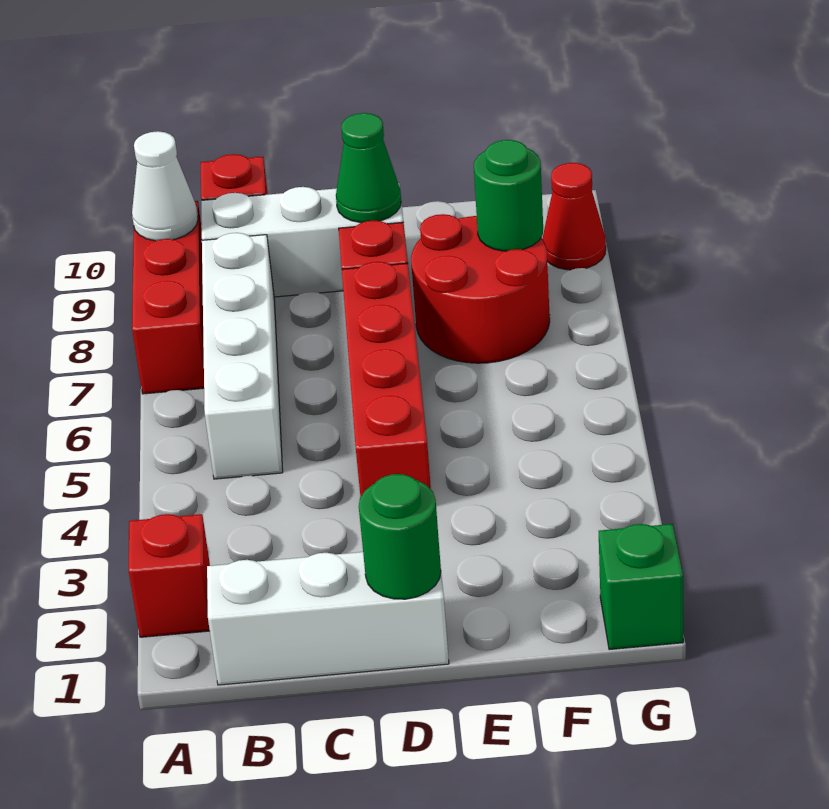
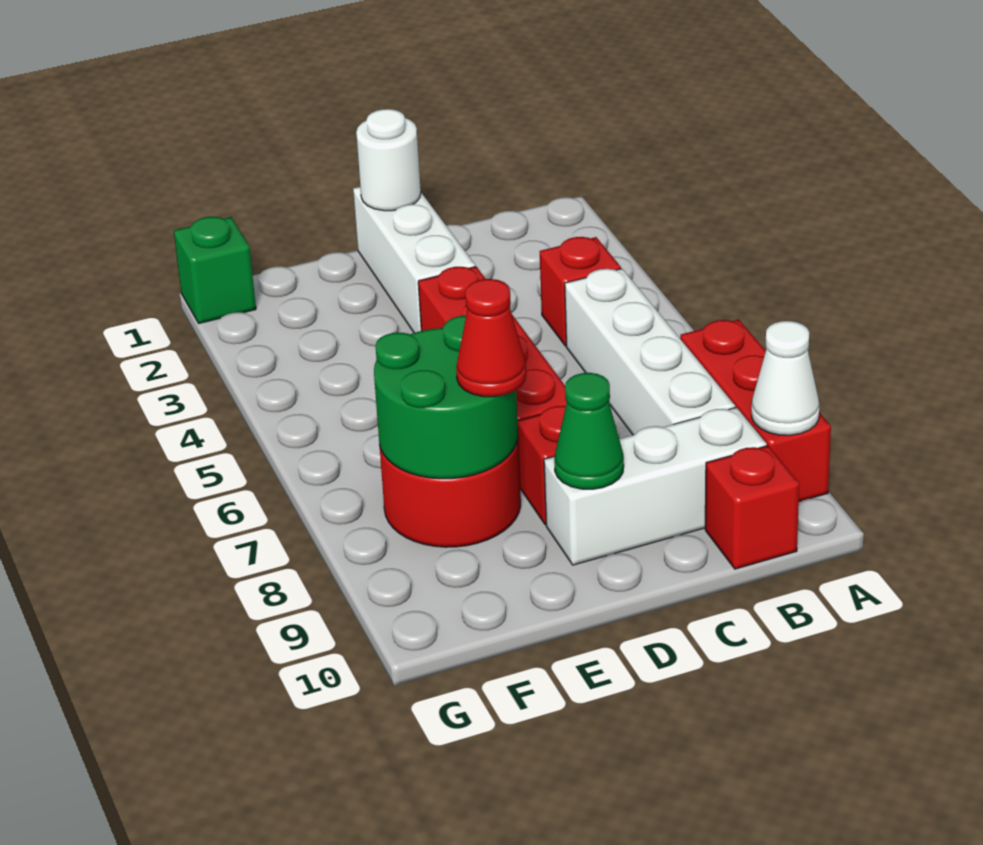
red brick A2 level 1 -> red brick B4 level 1
white brick B1:D1 level 1 -> white brick D1:D3 level 1
green round brick D1 level 2 -> white round brick D1 level 2
green round brick F8 level 2 -> green round brick E7:F8 level 2
red cone G9 level 1 -> red cone E8 level 3

